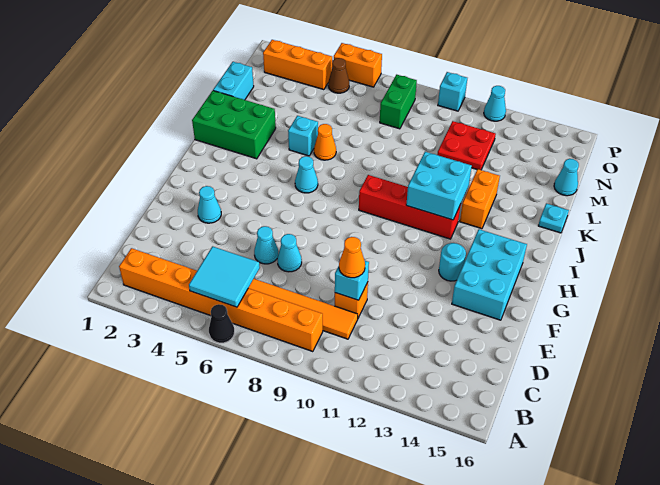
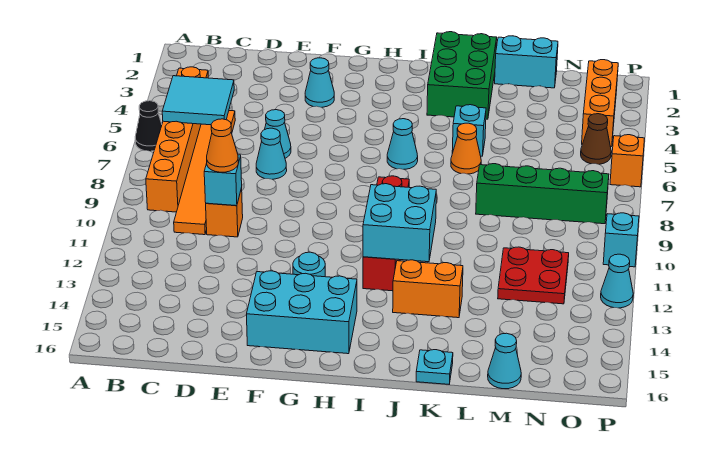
orange brick B2:B9 level 1 -> orange brick B4:B9 level 1
green brick N8:O8 level 1 -> green brick L8:O8 level 1
orange brick P5:P6 level 1 -> orange brick P6 level 1

